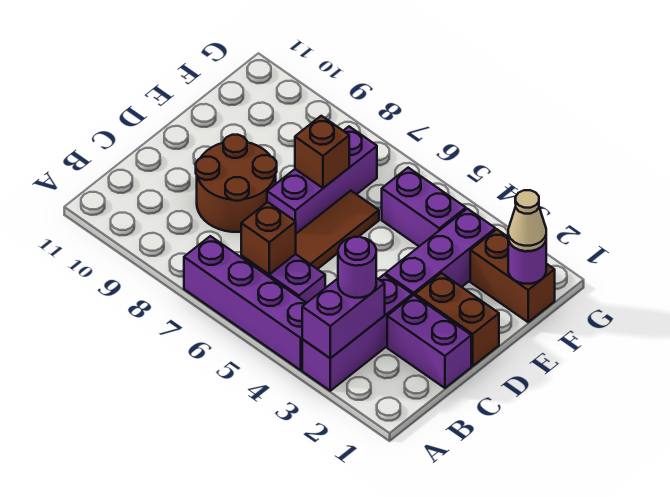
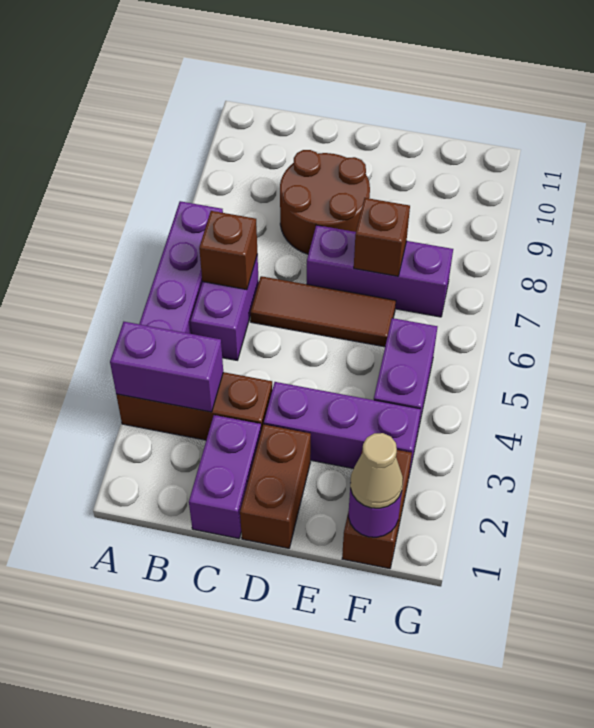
purple brick A3:C3 level 1 -> brown brick A3:C3 level 1
purple round brick B3 level 3 -> none

